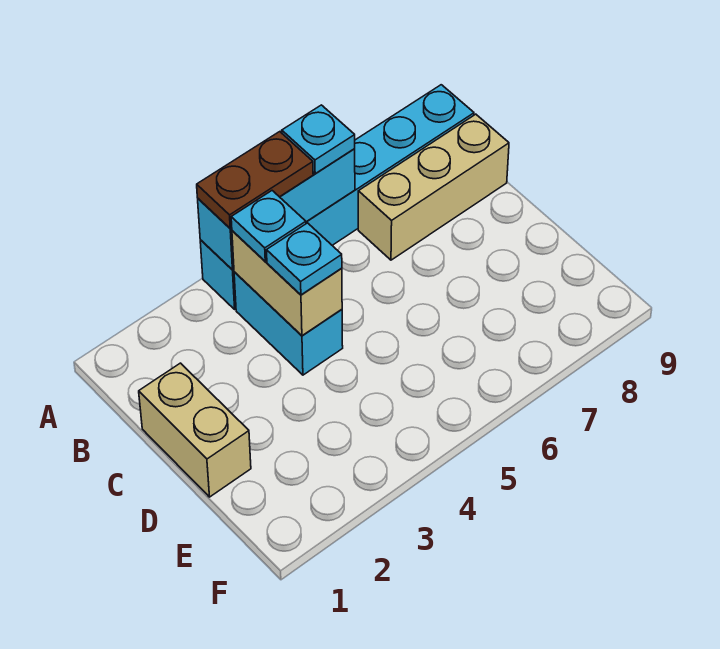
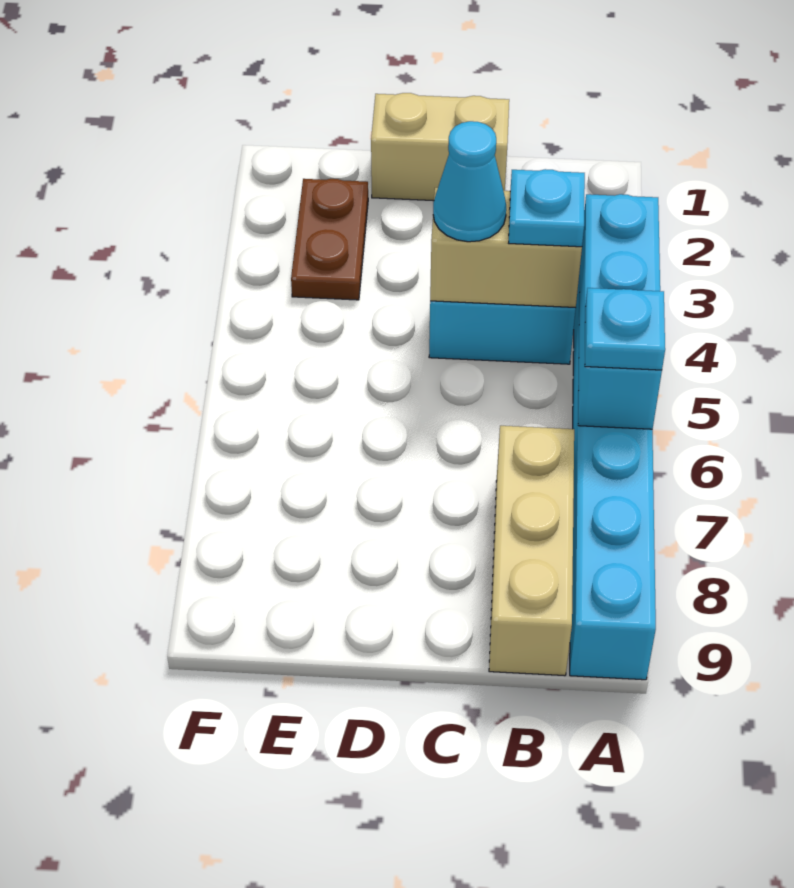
brown plate A4:A5 level 3 -> brown plate E2:E3 level 1
cyan plate C4 level 3 -> cyan cone C4 level 3

